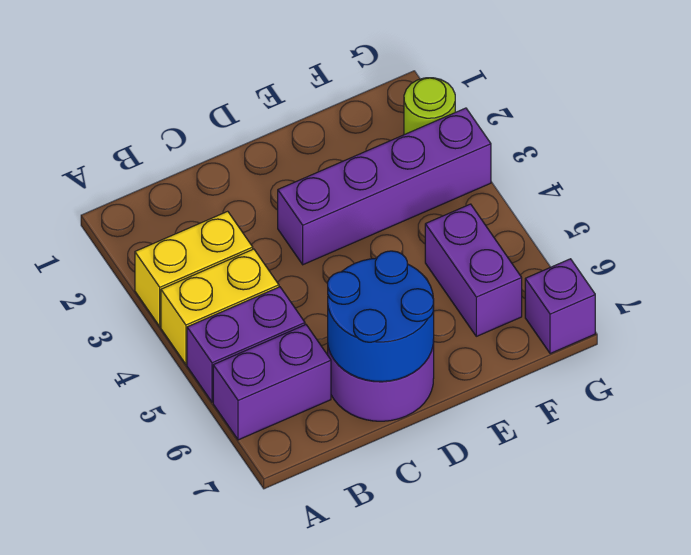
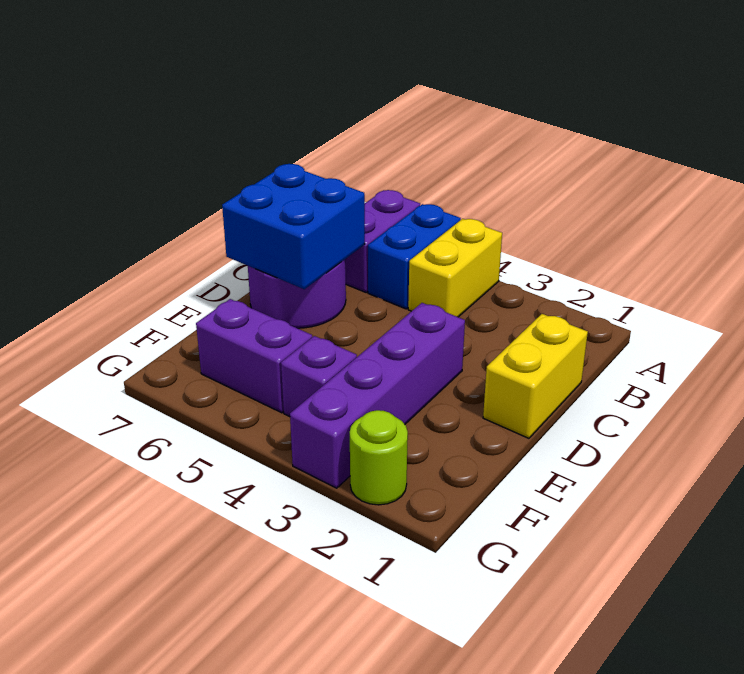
yellow brick A3:B3 level 1 -> yellow brick C1:D1 level 1
purple brick A5:B5 level 1 -> blue brick A5:B5 level 1
blue round brick C6:D7 level 2 -> blue brick C6:D7 level 2
purple brick G7 level 1 -> purple brick F4 level 1

